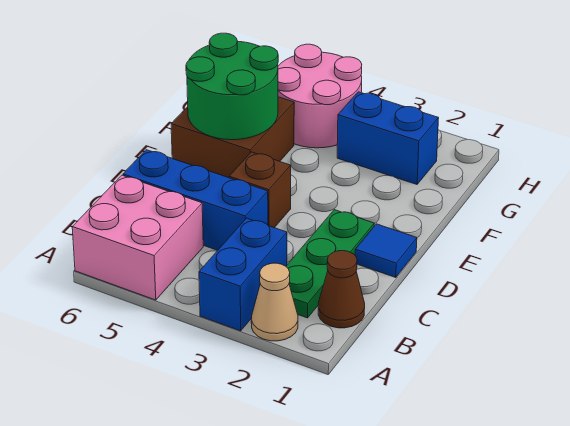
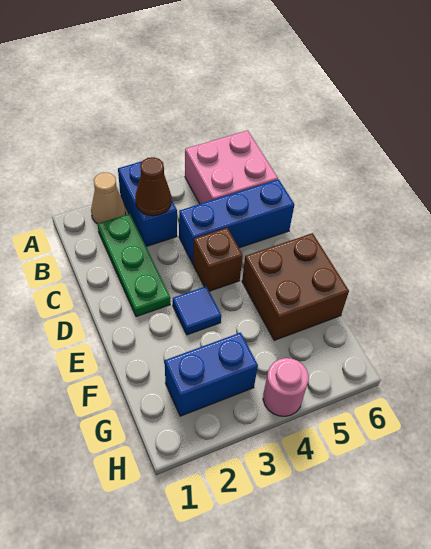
brown cone B1 level 1 -> brown cone B3 level 2
blue tile D1 level 1 -> blue tile E3 level 1
green round brick E5:F6 level 2 -> none
pink round brick G4:H5 level 1 -> pink round brick H4 level 1

